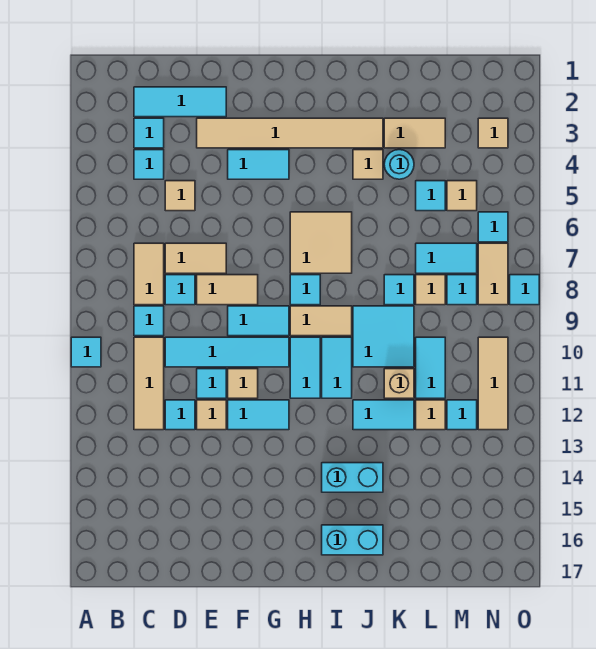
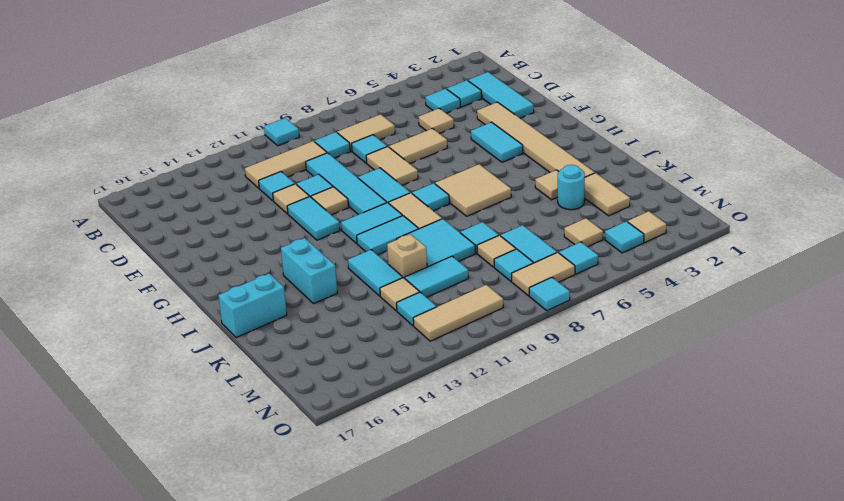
tan tile D7:E7 level 1 -> tan tile E6:E7 level 1
cyan brick I16:J16 level 1 -> cyan brick J16:J17 level 1
cyan tile L5 level 1 -> cyan tile N4 level 1

